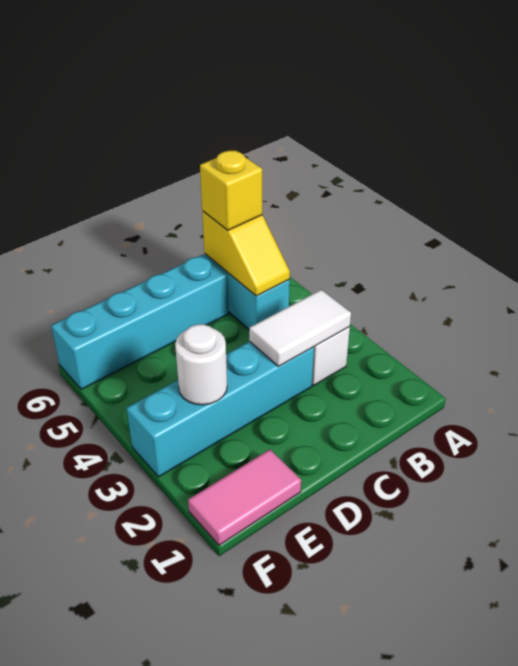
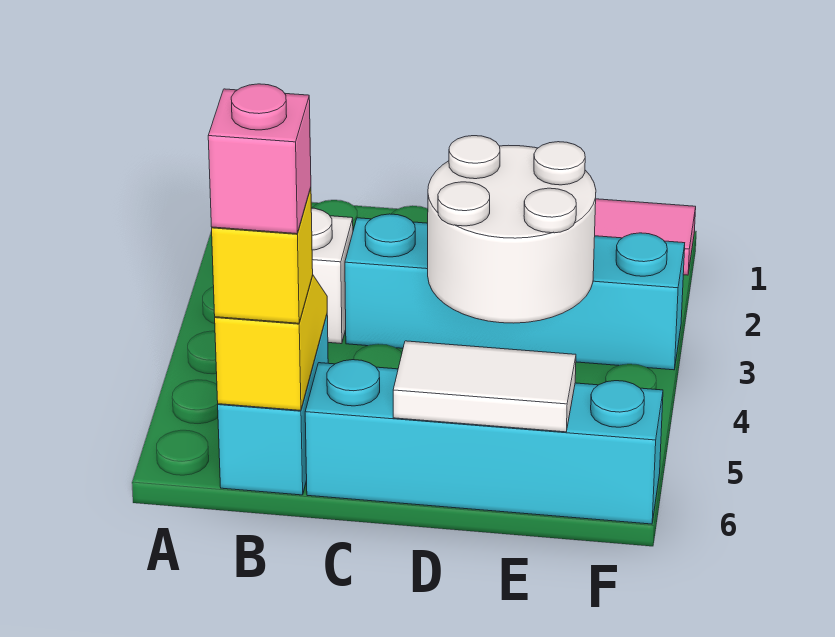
white tile B3:C3 level 2 -> white tile D6:E6 level 2
none -> pink brick B6 level 4
white round brick E3 level 2 -> white round brick D3:E4 level 2

